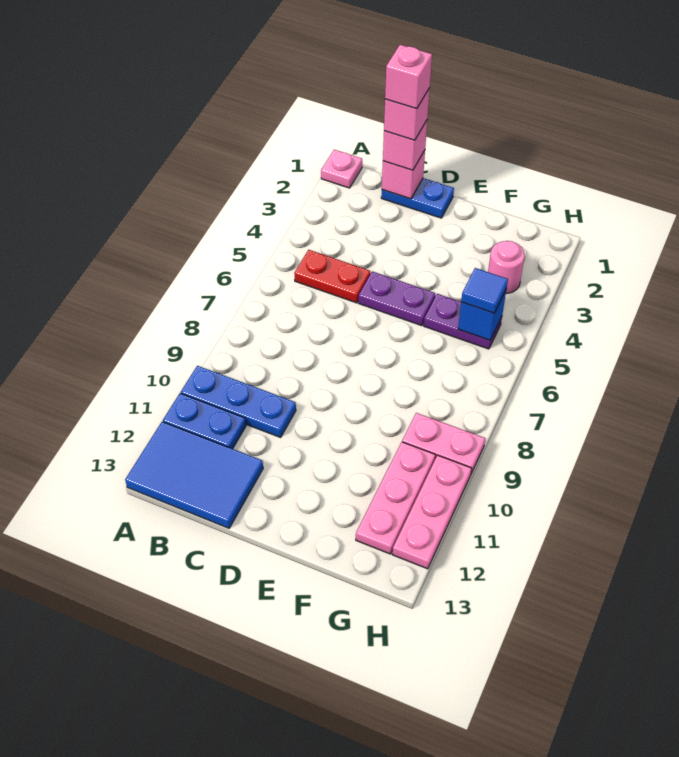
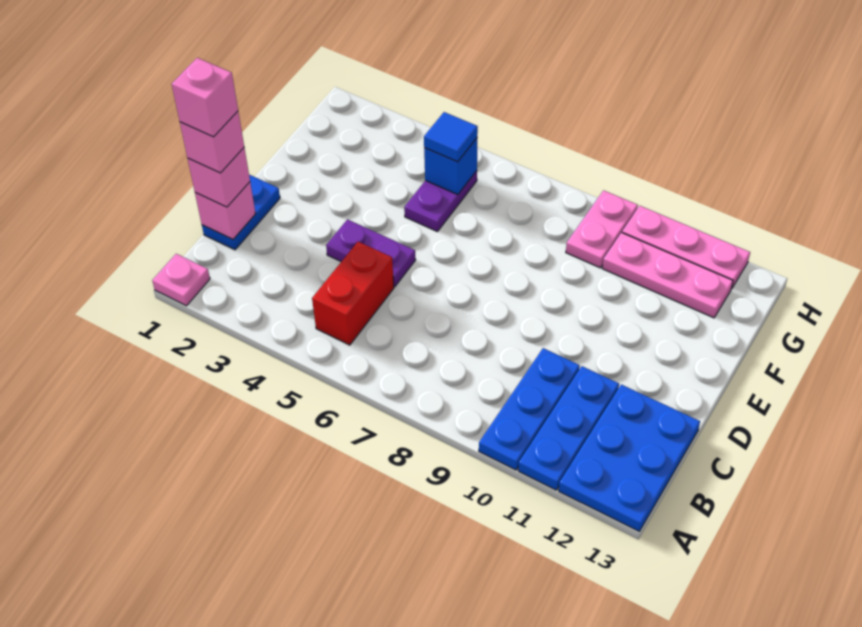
blue plate A11:B11 level 1 -> blue plate A11:C11 level 1
blue tile A12:C13 level 1 -> blue plate A12:C13 level 1
red plate B5:C5 level 1 -> red brick B5:C5 level 1
purple plate D5:E5 level 1 -> purple plate D4:D5 level 1
pink round brick G3 level 1 -> none

